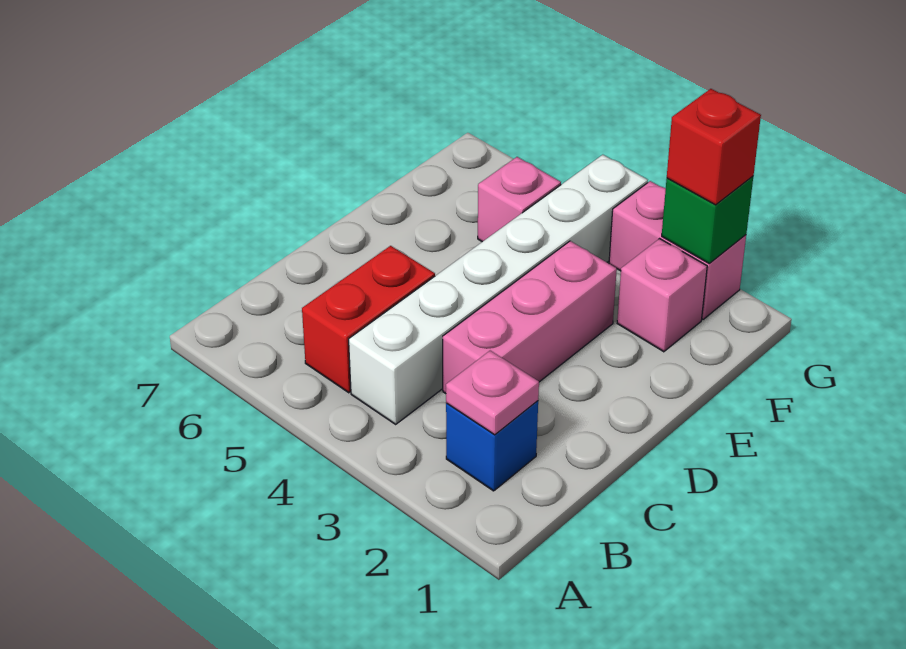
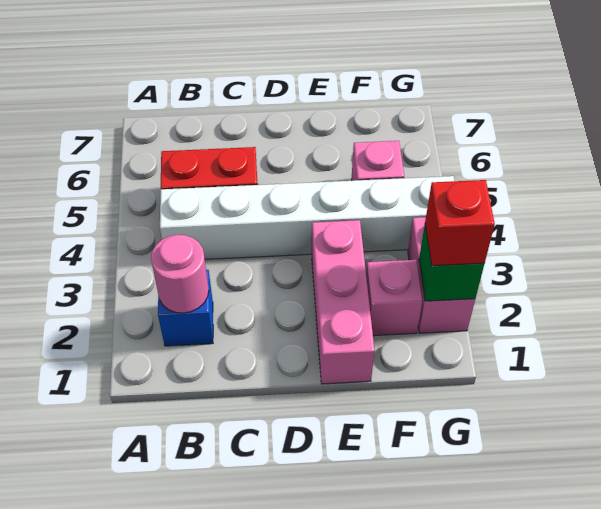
pink plate B2 level 2 -> pink round brick B2 level 2
pink brick C3:E3 level 1 -> pink brick E1:E3 level 1

